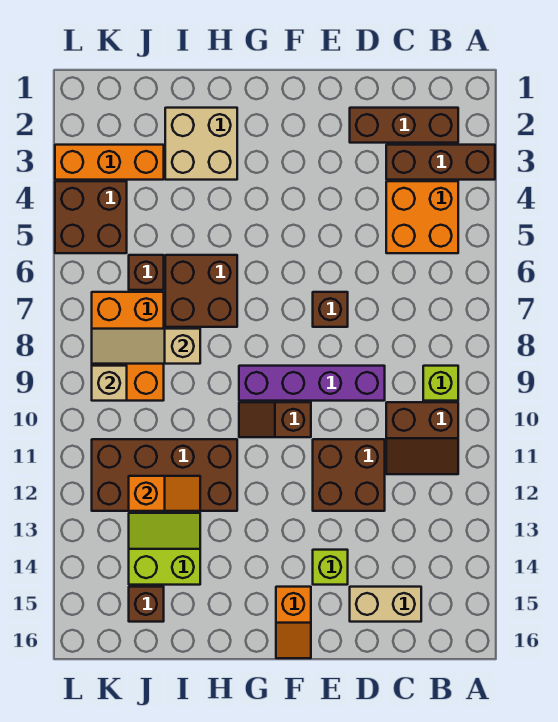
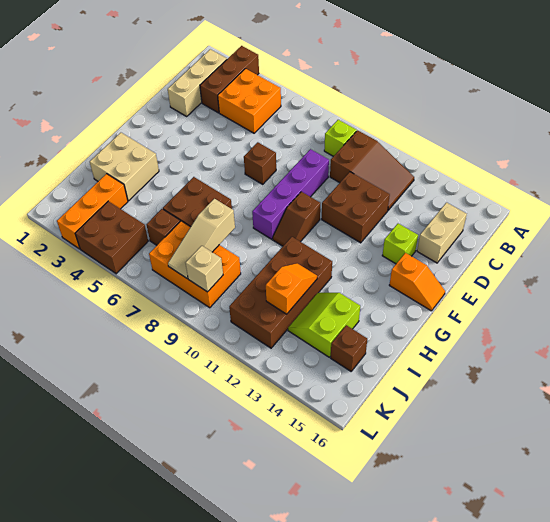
brown brick B2:D2 level 1 -> tan brick B2:D2 level 1
brown slope B10:C11 level 1 top 10 -> brown slope B10:C12 level 1 top 10

